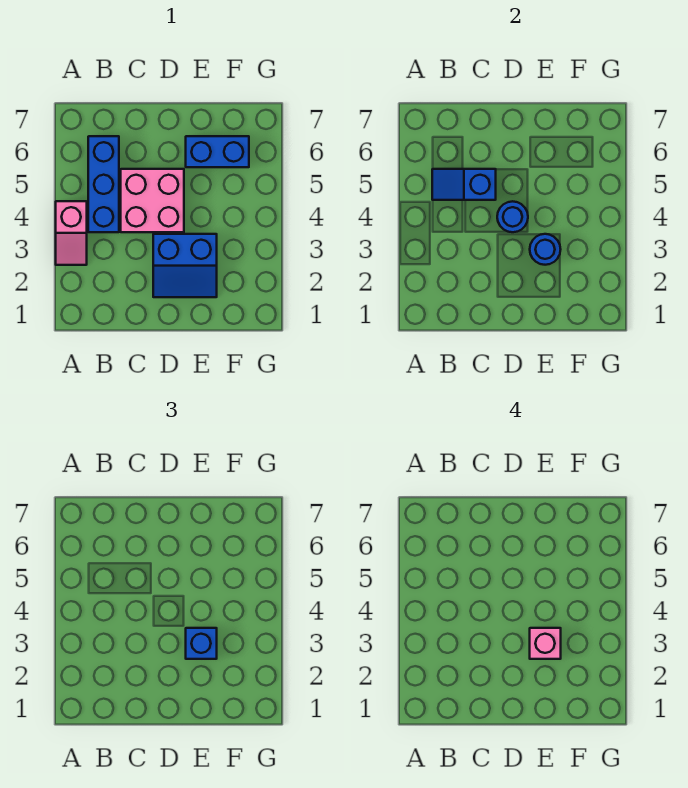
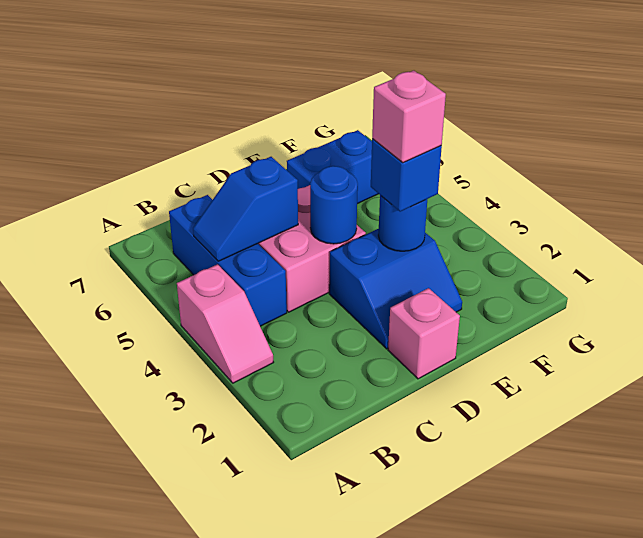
none -> pink brick D1 level 1

